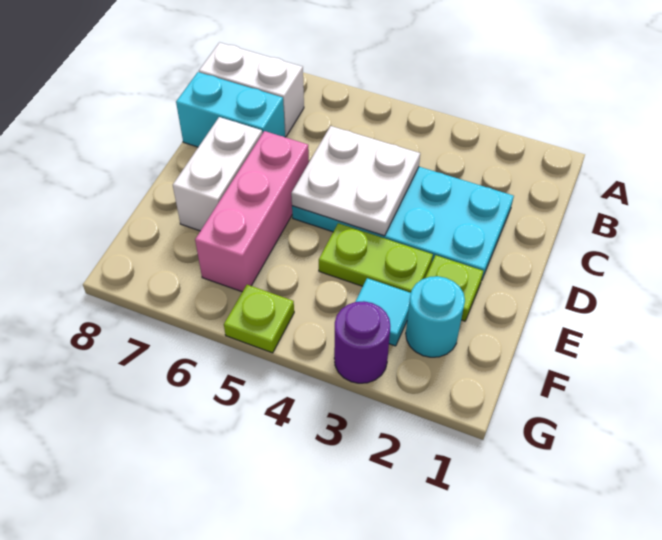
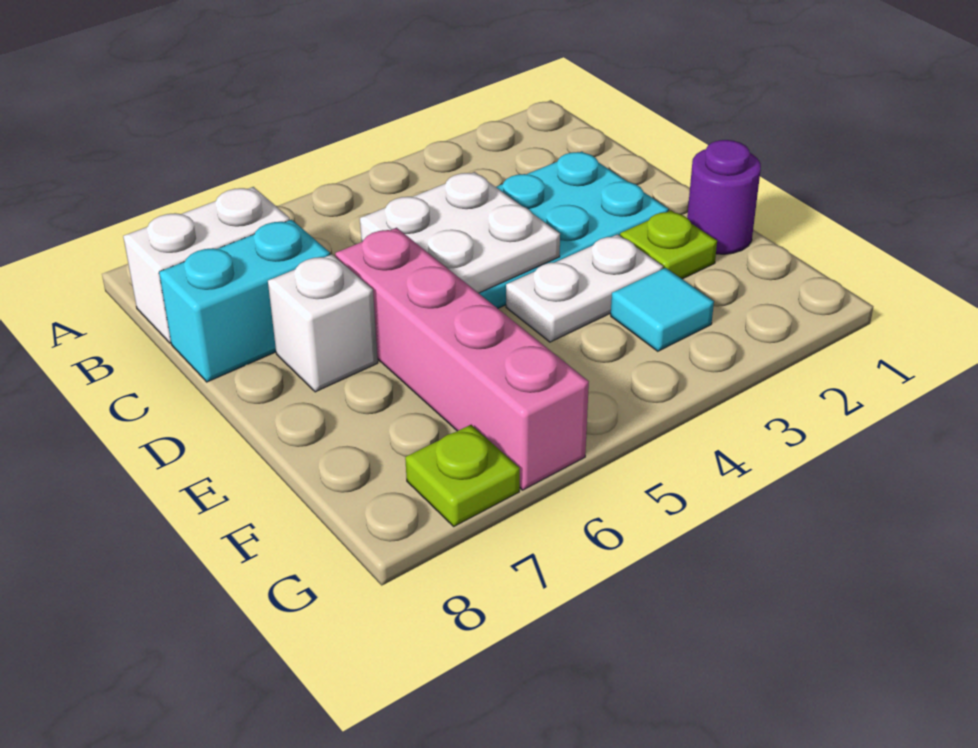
pink brick D6:F6 level 1 -> pink brick D6:G6 level 1
white brick D7:E7 level 1 -> white brick D7 level 1
lime plate E3:E4 level 1 -> white plate E3:E4 level 1
cyan round brick F2 level 1 -> none
purple round brick G3 level 1 -> purple round brick E1 level 1
lime plate G5 level 1 -> lime plate G7 level 1

